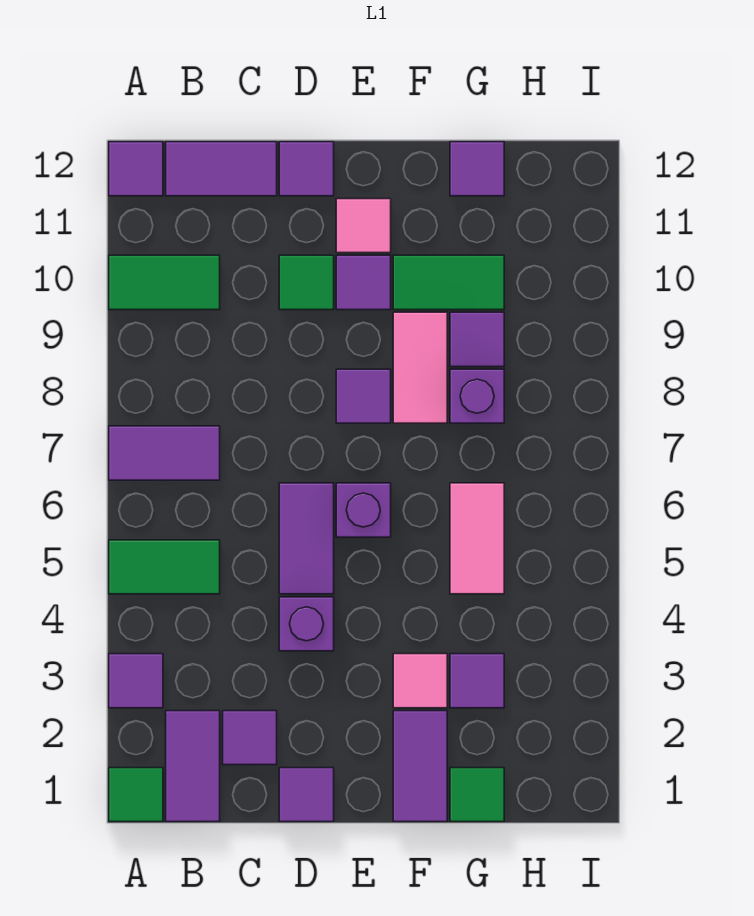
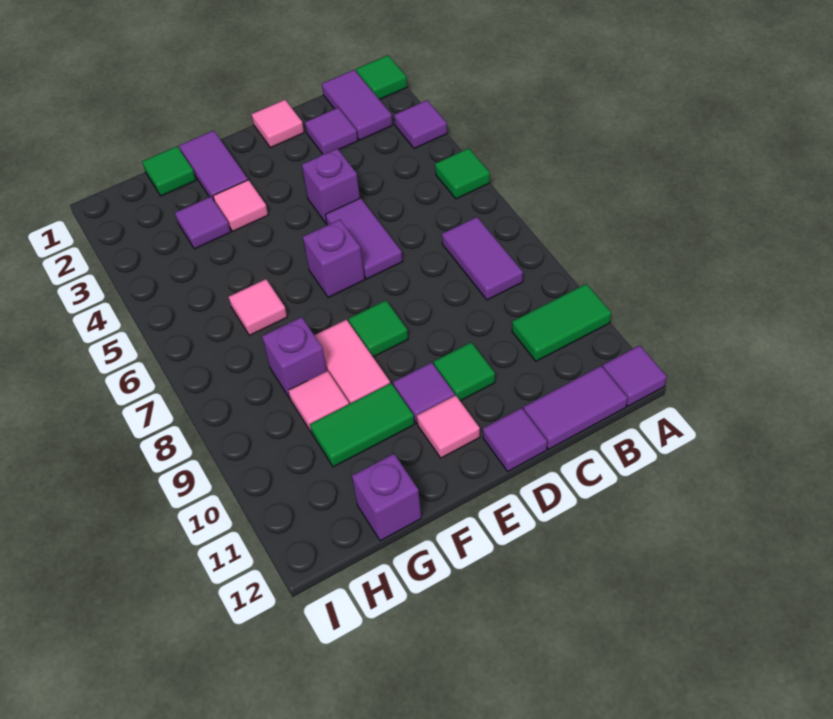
green tile A5:B5 level 1 -> green tile A5 level 1
purple tile A7:B7 level 1 -> purple tile B7:B8 level 1
purple tile D1 level 1 -> pink tile D1 level 1
purple tile E8 level 1 -> green tile E8 level 1
pink tile G5:G6 level 1 -> pink tile G6 level 1
purple tile G9 level 1 -> pink tile G9 level 1
purple tile G12 level 1 -> purple brick G12 level 1

